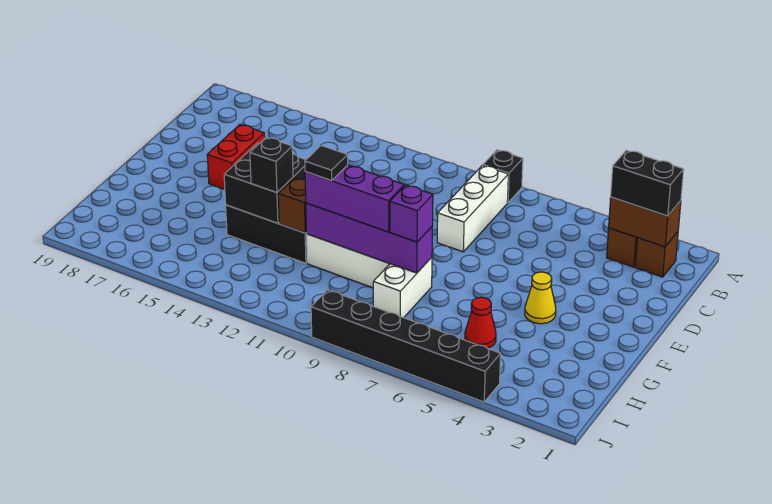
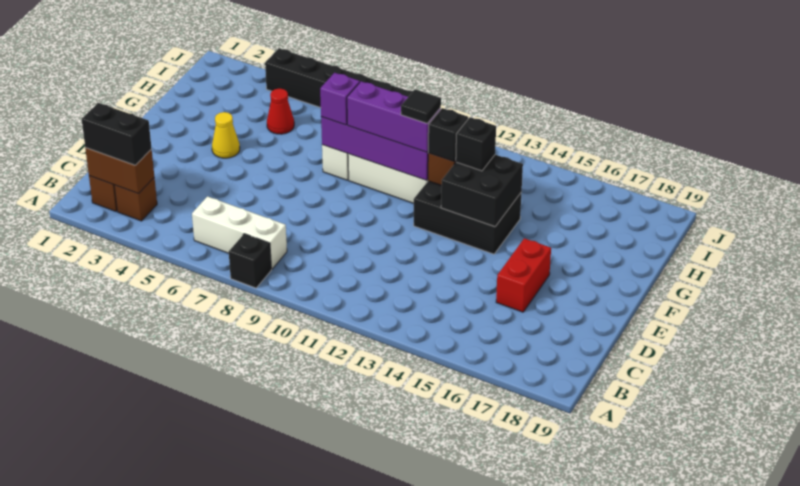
white brick B8:D8 level 1 -> white brick B6:B8 level 1
none -> black brick G12 level 3

